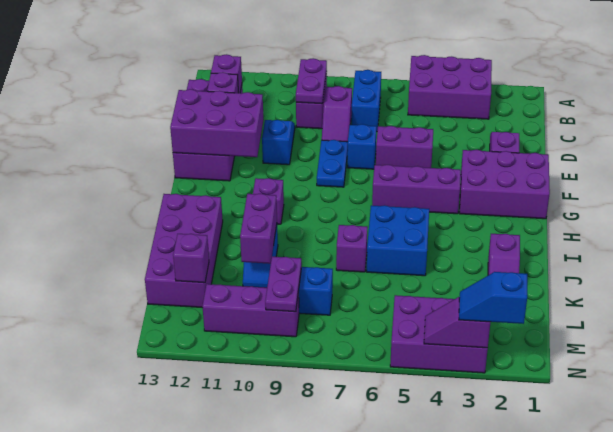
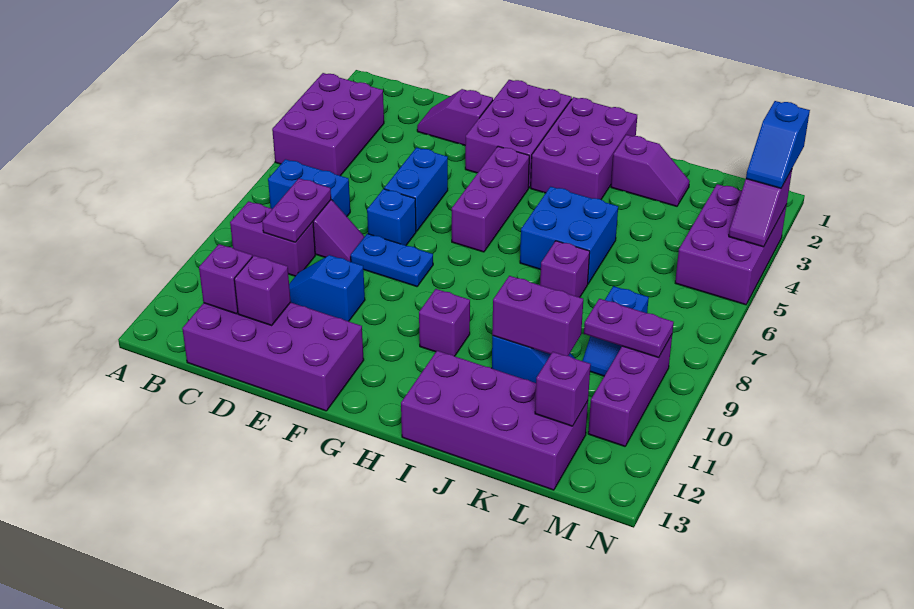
purple plate B9:C9 level 2 -> purple plate C8:C9 level 2
purple brick E5:E6 level 1 -> blue brick E5:E6 level 1
purple brick E11:F13 level 2 -> purple brick H1:I3 level 1

